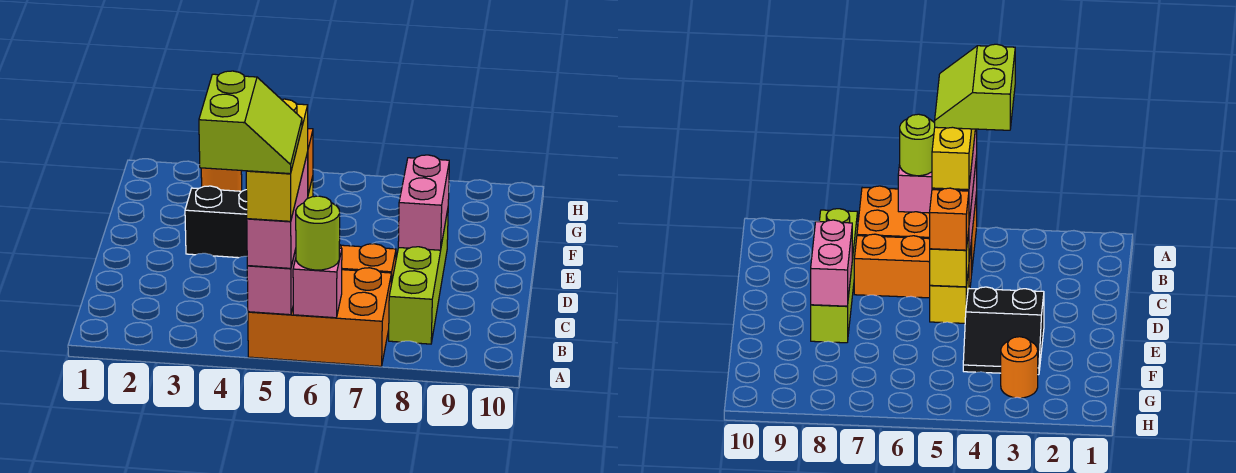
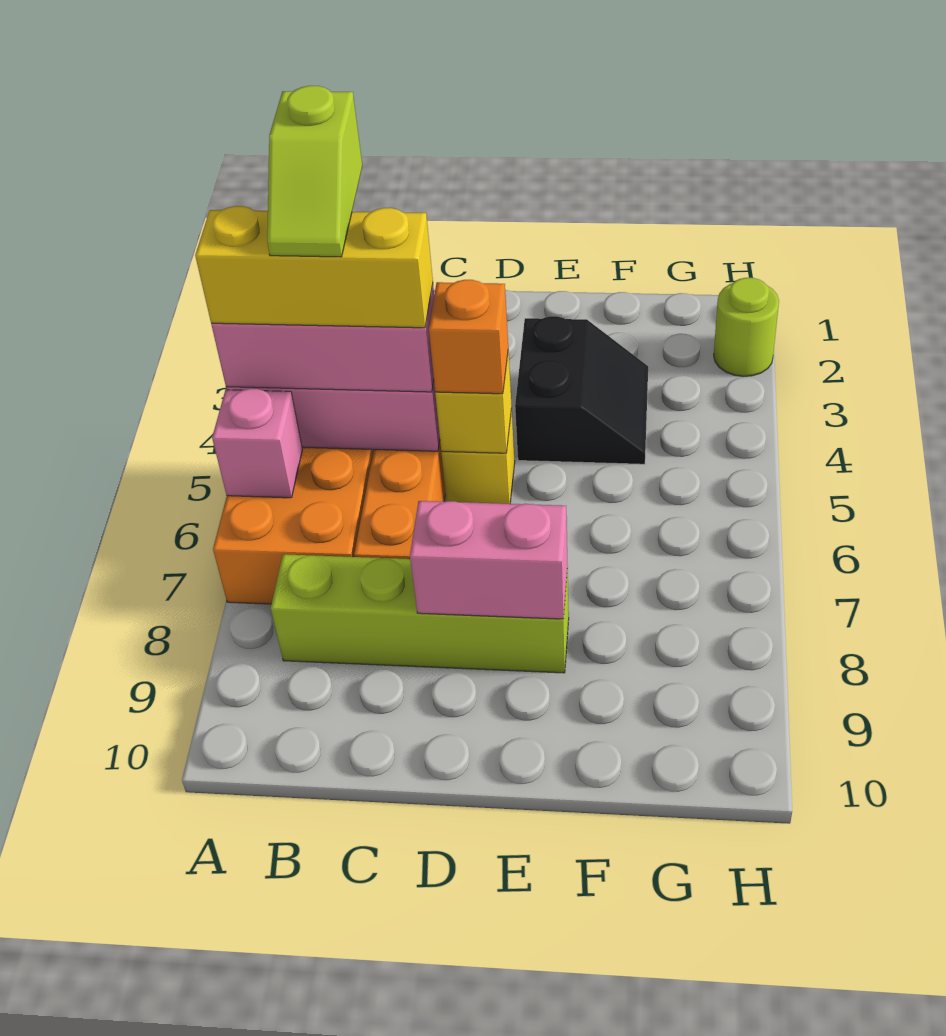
lime slope A4:B5 level 5 top 4 -> lime slope B4:B5 level 5 top 4
lime round brick A6 level 3 -> lime round brick H2 level 1
orange round brick G3 level 1 -> none

